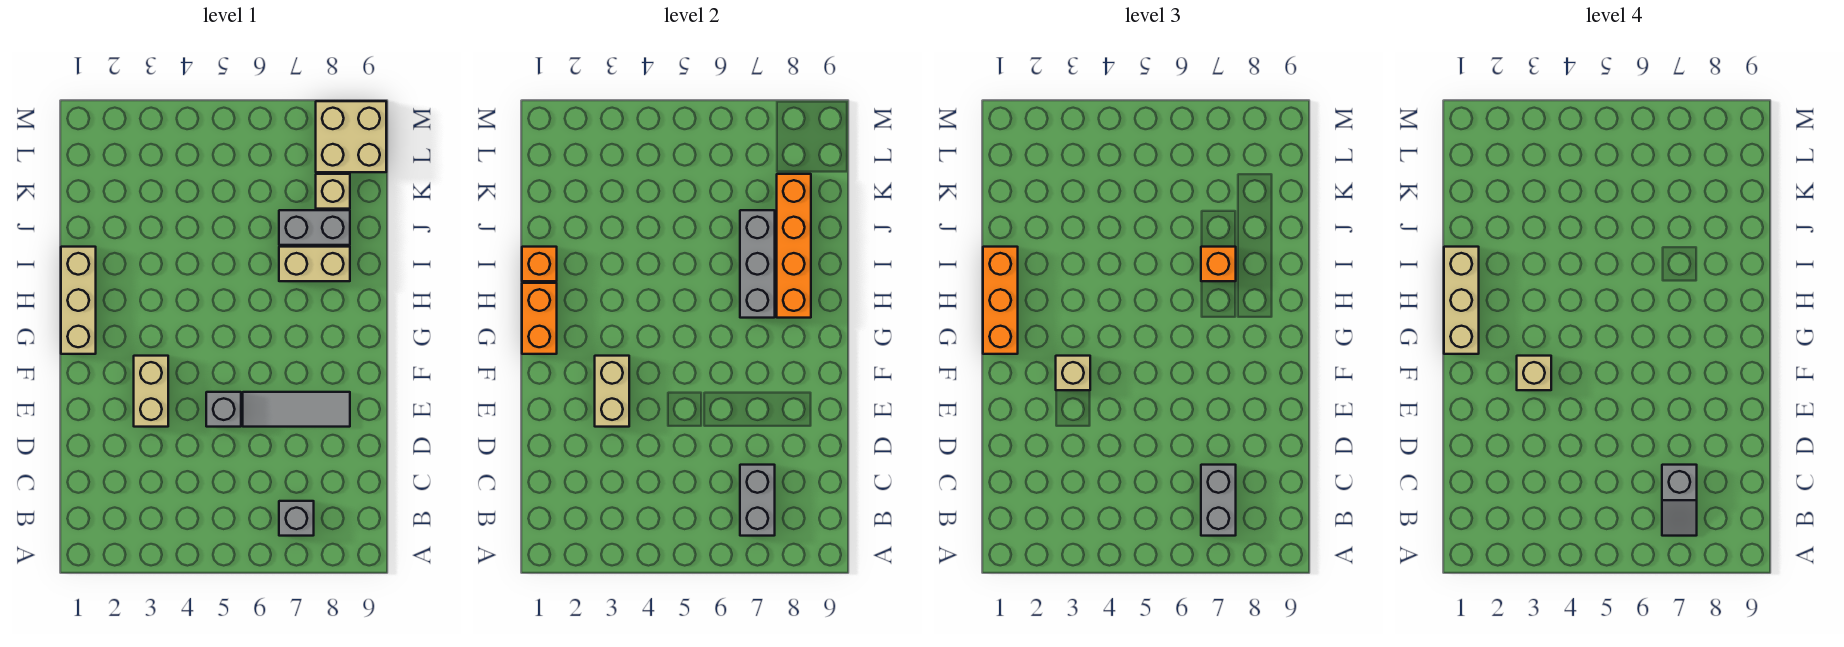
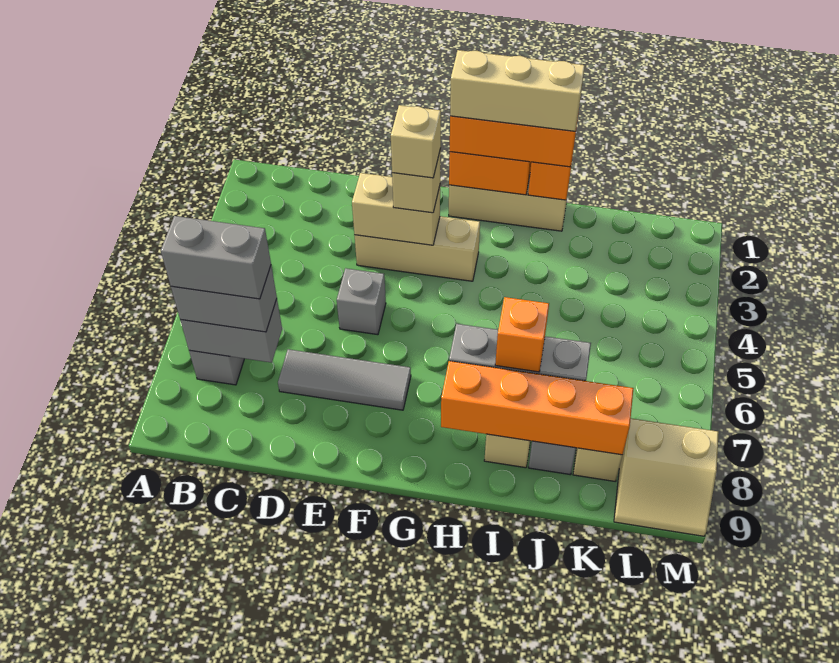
grey slope B7:C7 level 4 top C -> grey brick B7:C7 level 4
tan brick E3:F3 level 1 -> tan brick E3:G3 level 1
grey tile E6:E8 level 1 -> grey tile D7:F7 level 1
tan brick L8:M9 level 1 -> tan slope L8:M9 level 1 top 8

